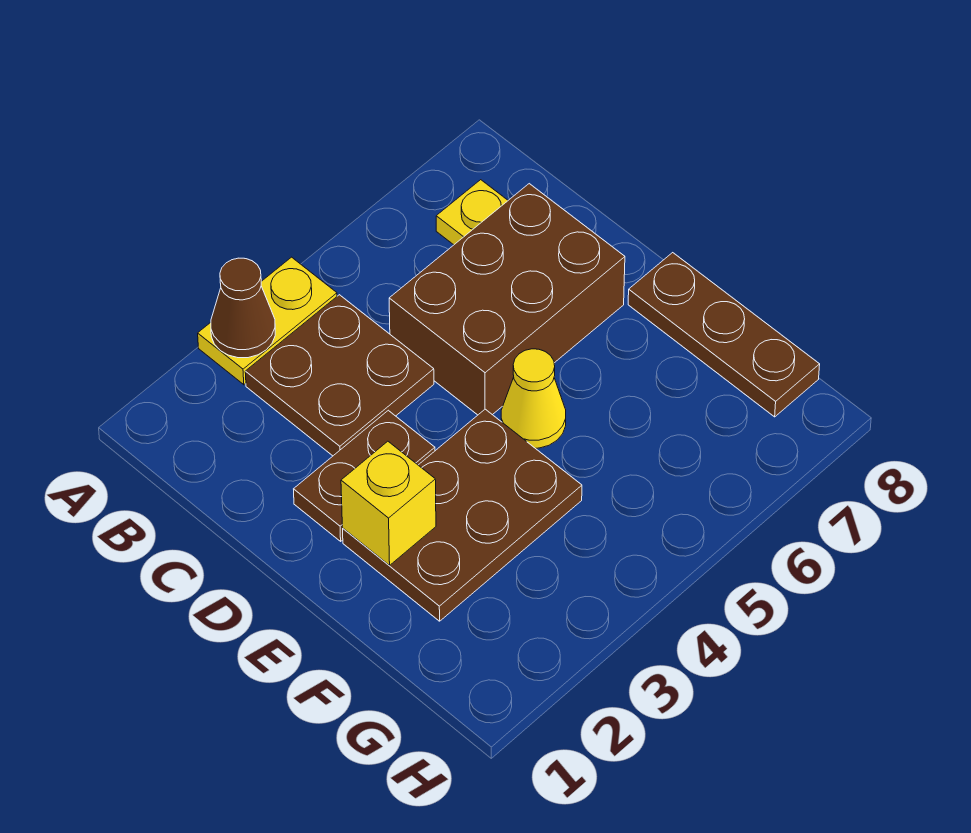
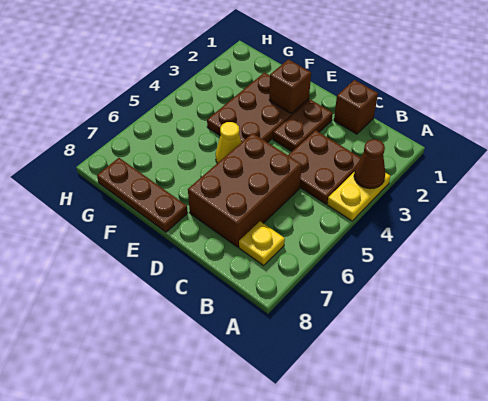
none -> brown brick C1 level 1
yellow brick E2 level 2 -> brown brick E2 level 2

